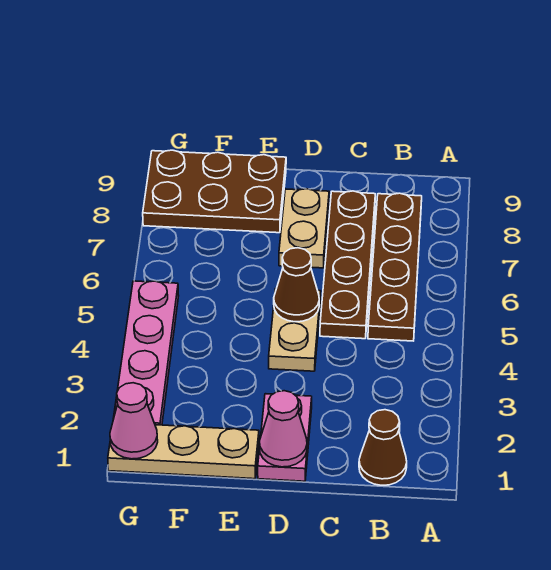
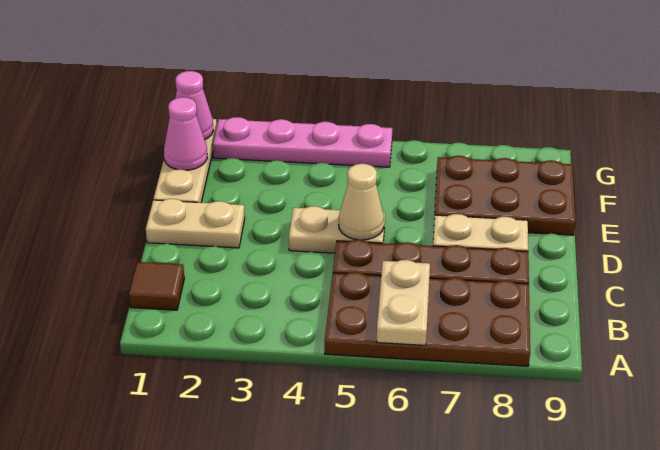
none -> tan plate A6:B6 level 2
brown cone B1 level 1 -> brown tile B1 level 1
brown plate B5:B8 level 1 -> brown plate A5:B8 level 1
pink plate D1:D2 level 1 -> tan plate D1:D2 level 1
pink cone D1 level 2 -> pink cone F1 level 2
brown cone D5 level 2 -> tan cone D5 level 2
brown plate E8:G9 level 1 -> brown plate E7:F9 level 1

